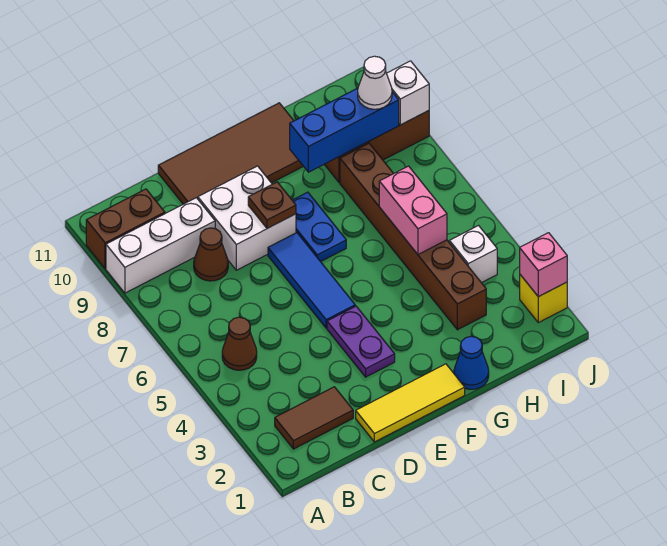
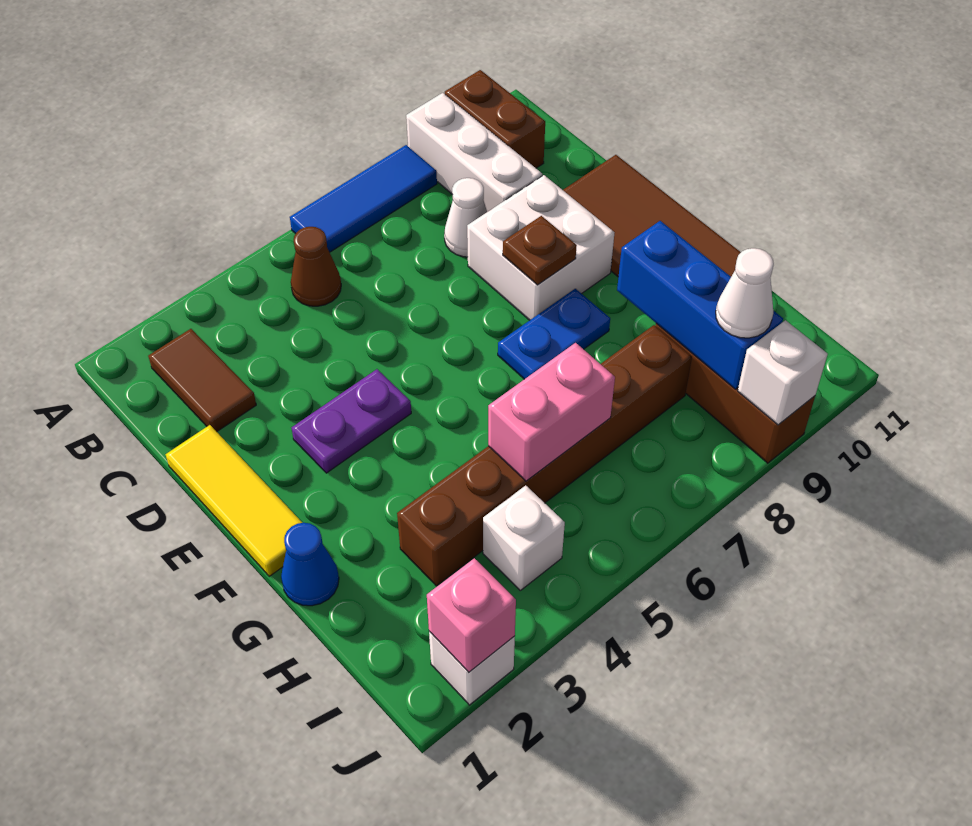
brown cone C8 level 1 -> white cone C8 level 1
blue tile E5:E7 level 1 -> blue tile A6:A8 level 1
yellow brick J2 level 1 -> white brick J2 level 1

